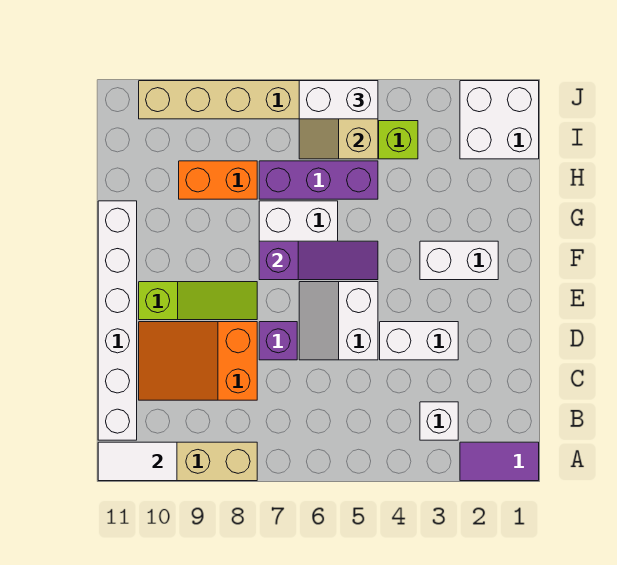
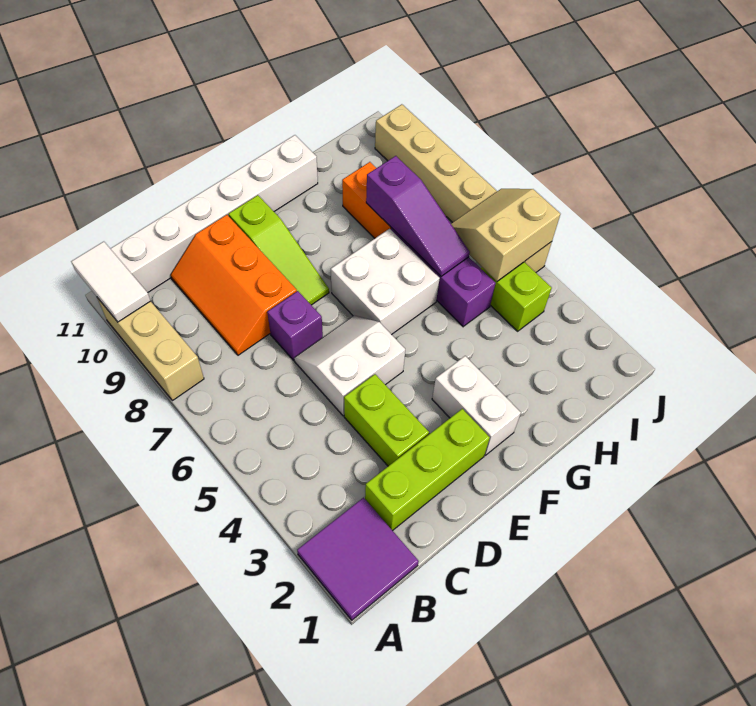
purple tile A1:A2 level 1 -> purple tile A1:B2 level 1
white brick B3 level 1 -> none
none -> lime brick C2:E2 level 1
orange slope C8:D10 level 1 top 8 -> orange slope C8:D10 level 1 top D
white brick D3:D4 level 1 -> lime brick D3:D4 level 1
purple slope F5:F7 level 2 top 7 -> purple slope H6:H8 level 2 top 8
white brick I1:J2 level 1 -> none
white brick J5:J6 level 3 -> none

